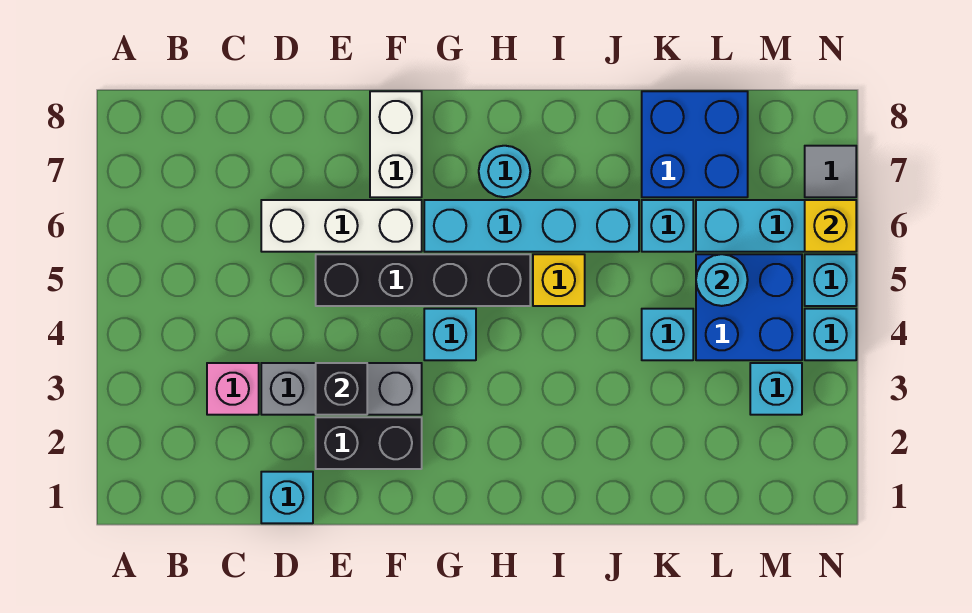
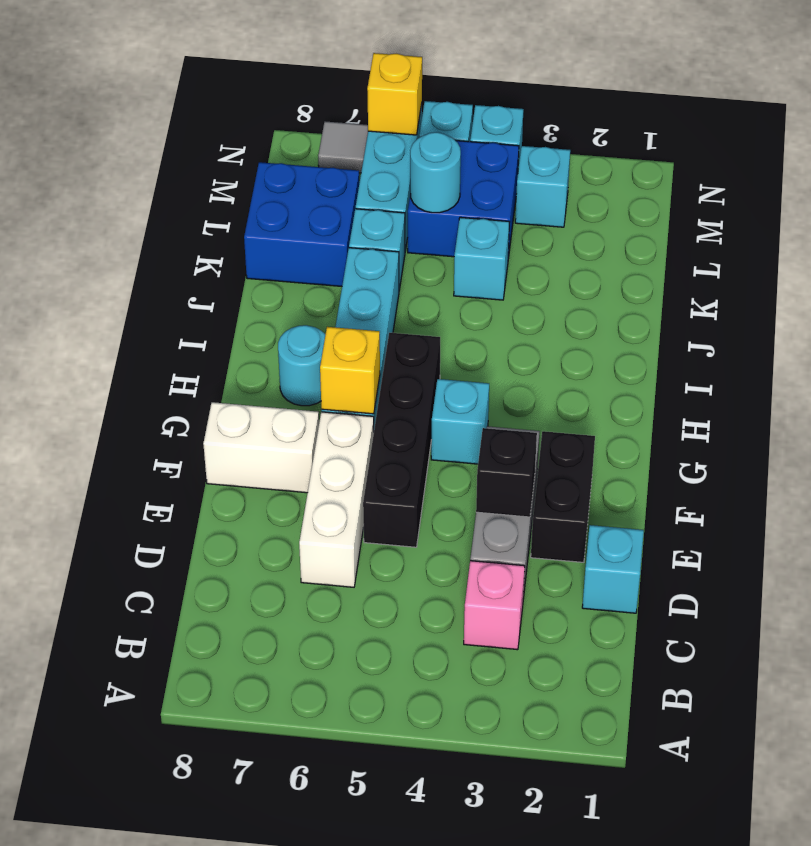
yellow brick I5 level 1 -> yellow brick G6 level 2

